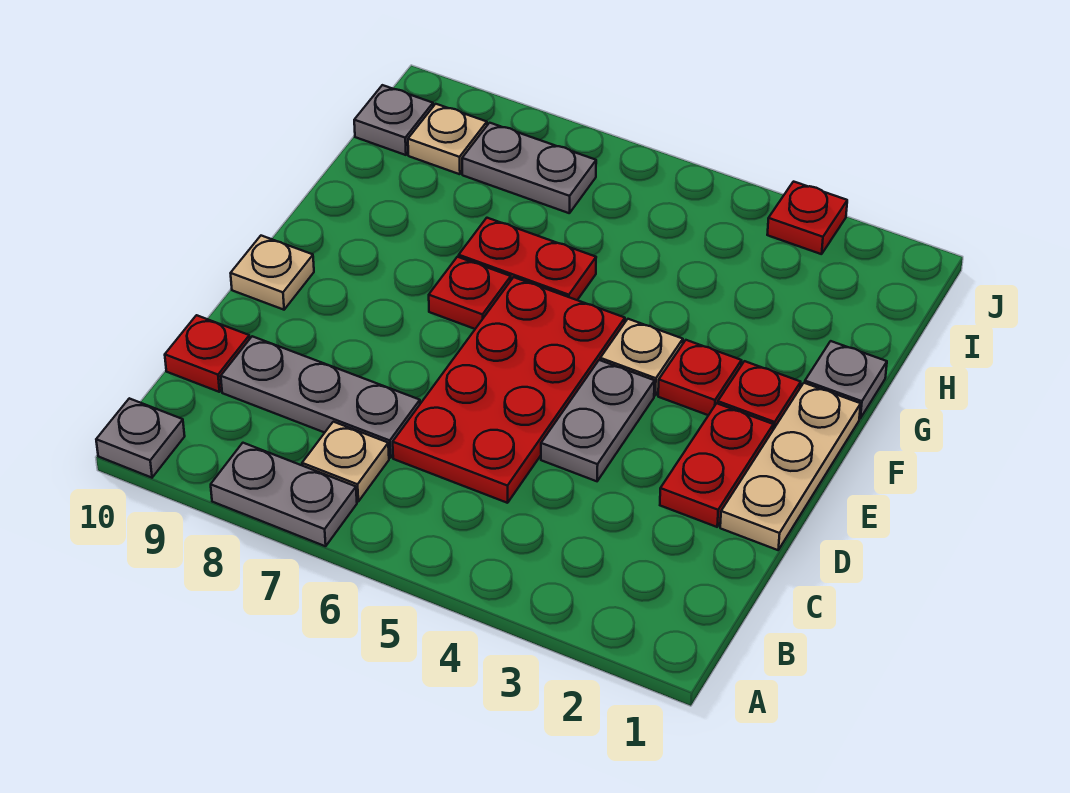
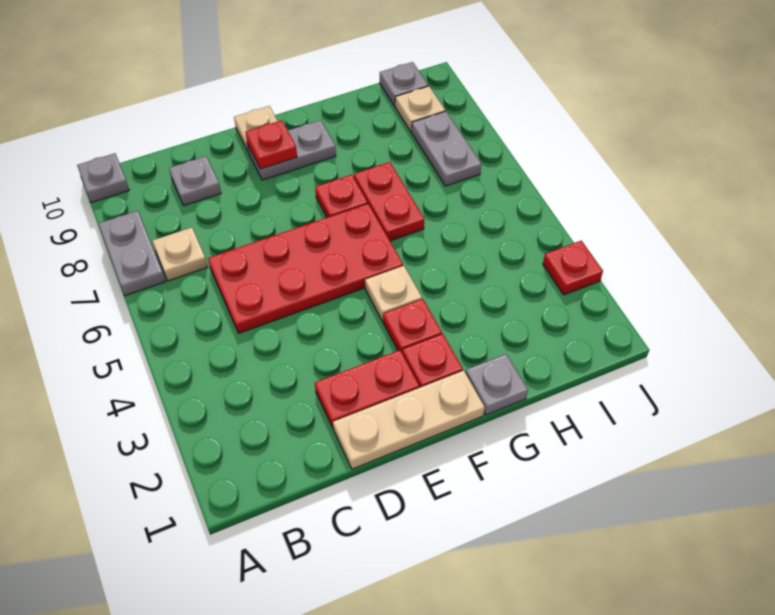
grey plate C7:C9 level 1 -> grey plate C9 level 1
red plate C10 level 1 -> red plate E9 level 2
grey plate D4:E4 level 1 -> grey plate E9:F9 level 1

